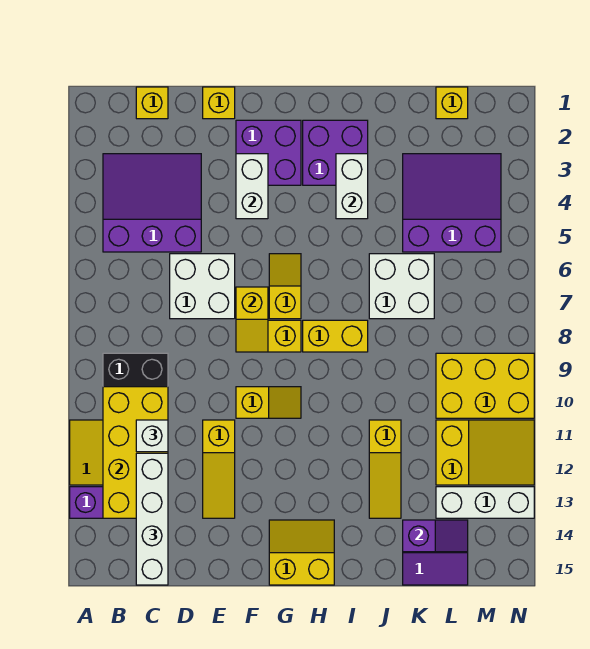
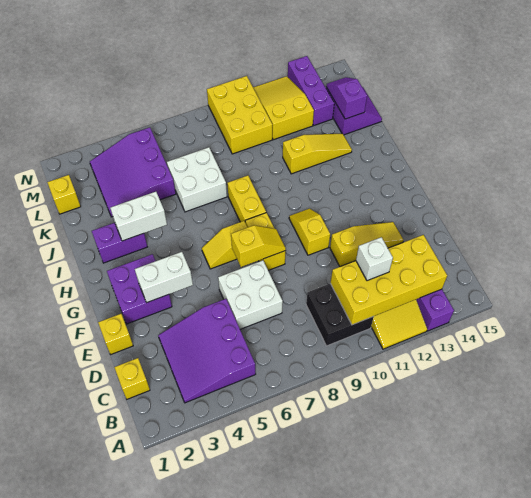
white brick C12:C15 level 3 -> none
yellow slope G14:H15 level 1 top 15 -> none
purple brick H2:I3 level 1 -> purple brick I2:I3 level 1
white brick L13:N13 level 1 -> purple brick L13:N13 level 1

